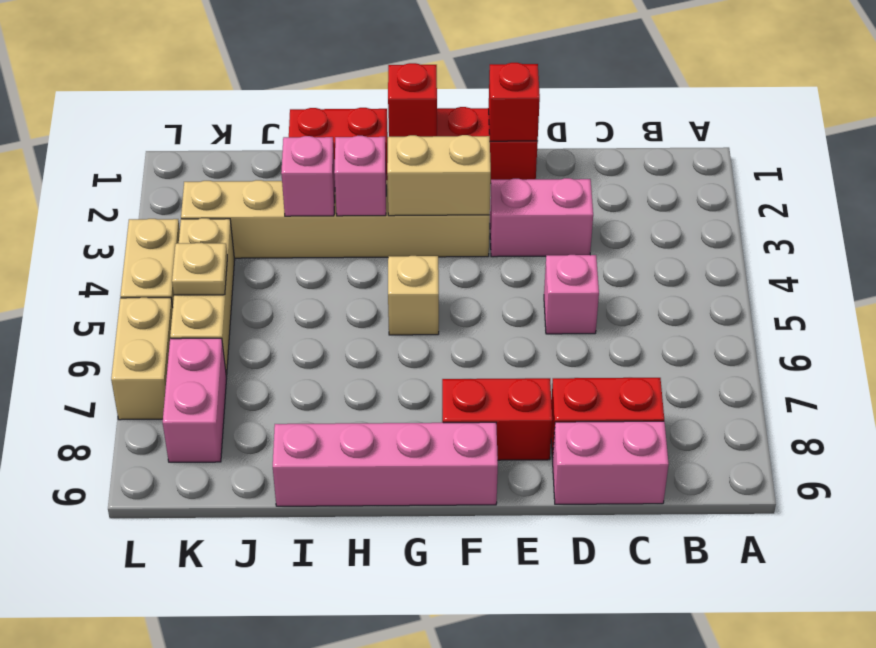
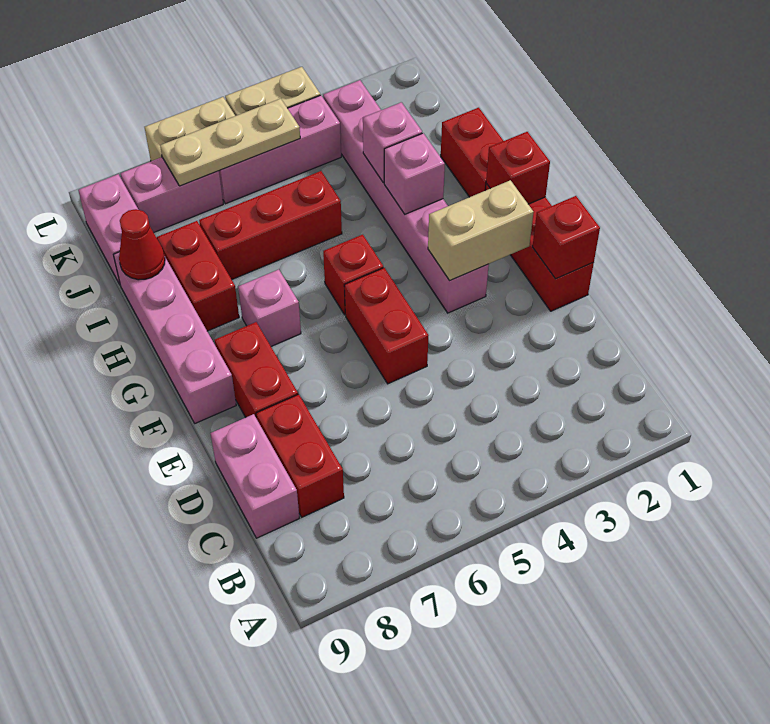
pink brick D3:E3 level 1 -> pink brick J9:K9 level 1
pink brick D5 level 1 -> pink brick G7 level 1
none -> red brick E5:F5 level 1
tan brick F3:K3 level 1 -> pink brick F3:K3 level 1
tan brick F3:G3 level 2 -> tan brick F2:F3 level 2
tan brick G5 level 1 -> red brick G5 level 1
none -> red brick H8:I8 level 1
none -> red brick I5:I7 level 1
none -> red cone I9 level 2
tan brick K4:K6 level 1 -> pink brick K4:K6 level 1
tan plate K5 level 2 -> tan plate K5:K7 level 2

